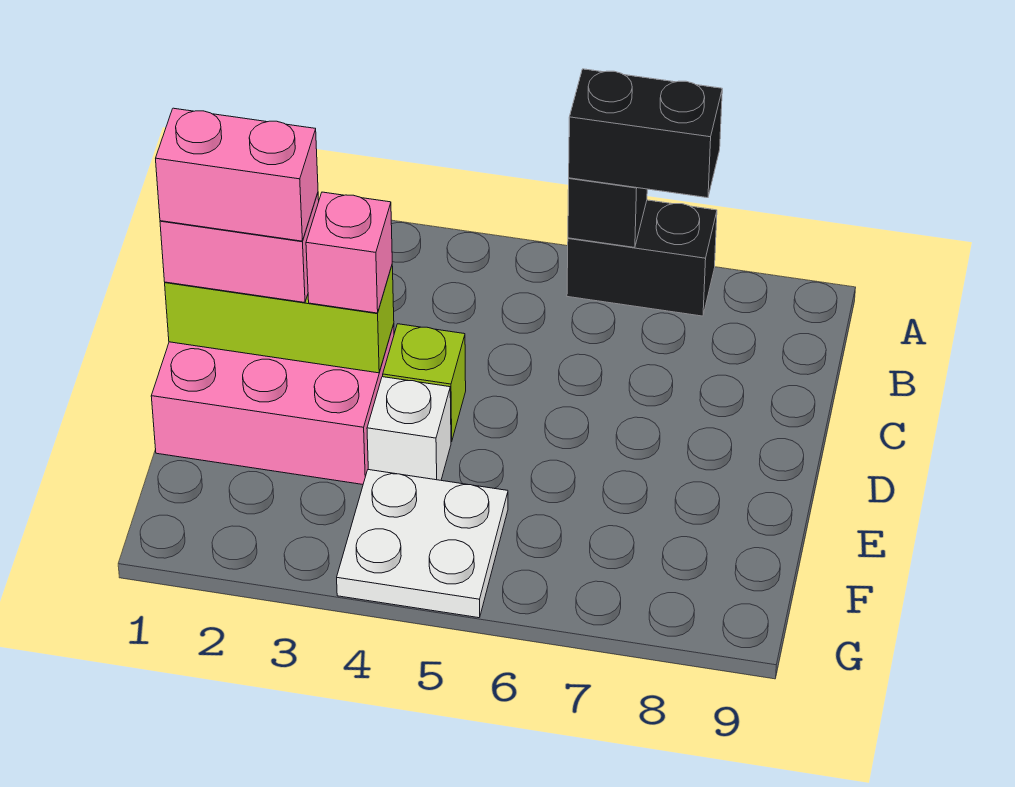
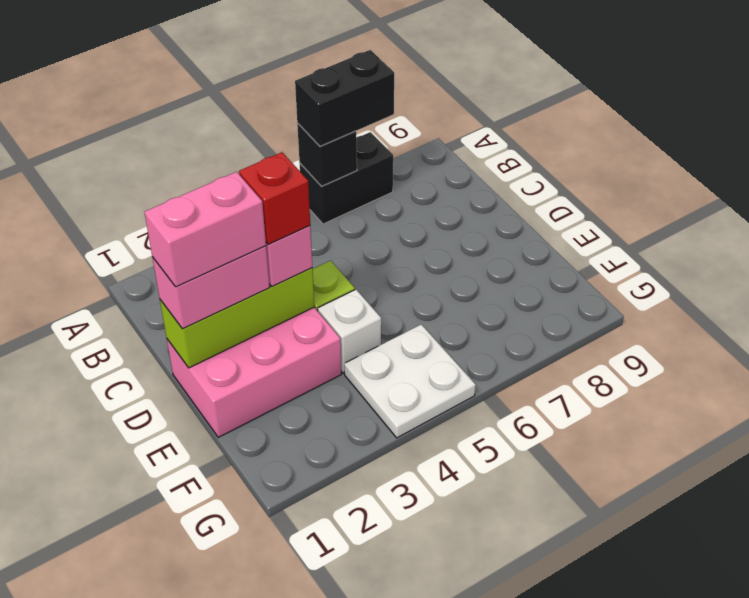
none -> red brick D3 level 4

